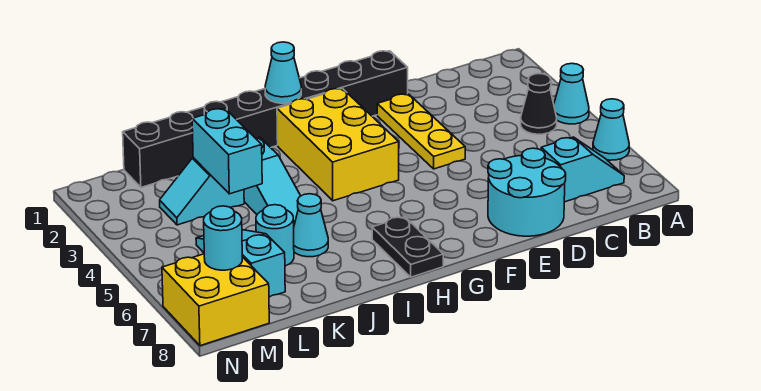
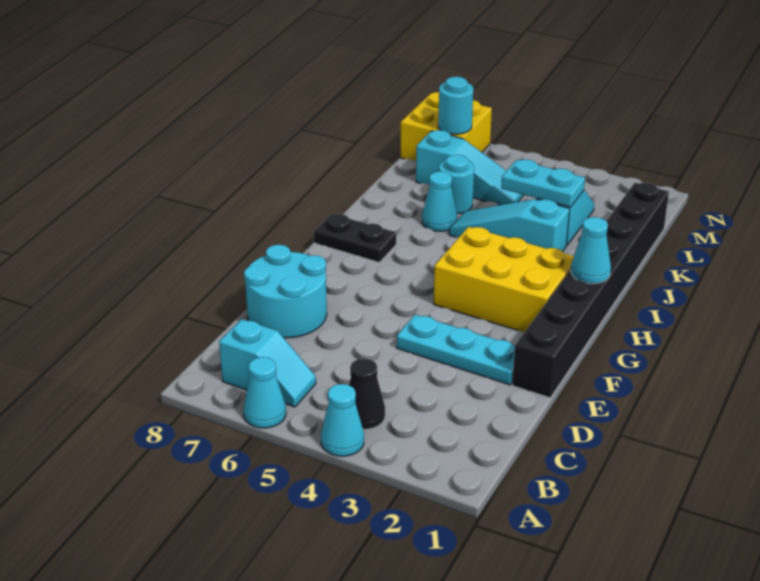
cyan slope B7:C7 level 1 top C -> cyan slope B6:B7 level 1 top 7
yellow plate E2:E4 level 1 -> cyan plate E2:E4 level 1
cyan brick K3:K4 level 2 -> cyan plate K3:K4 level 2

